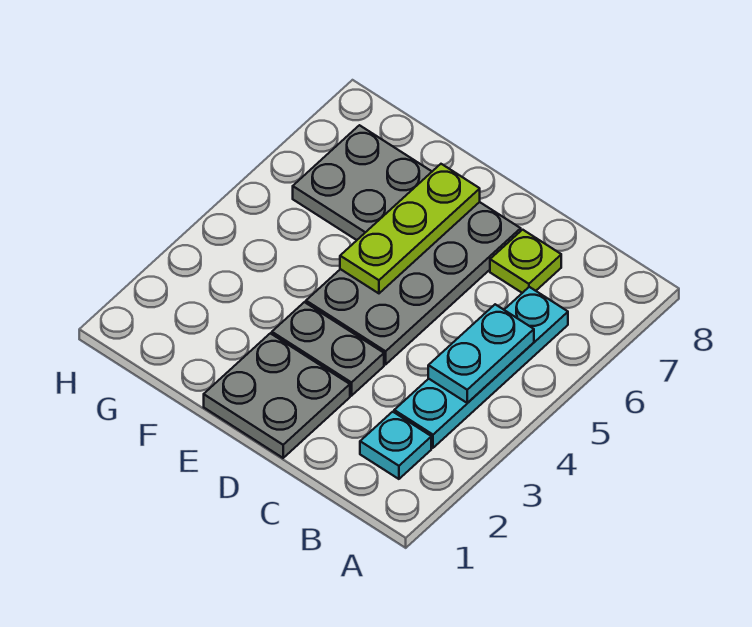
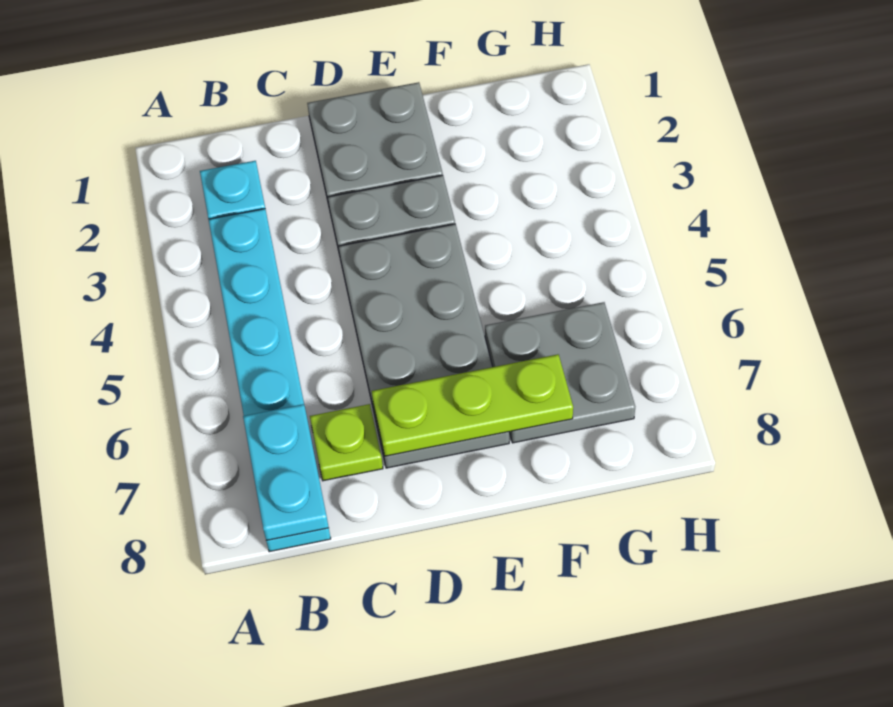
cyan plate B3:B6 level 1 -> cyan plate B3:B8 level 1
cyan plate B4:B5 level 2 -> cyan plate B7:B8 level 2
lime plate E5:E7 level 2 -> lime plate D7:F7 level 2

